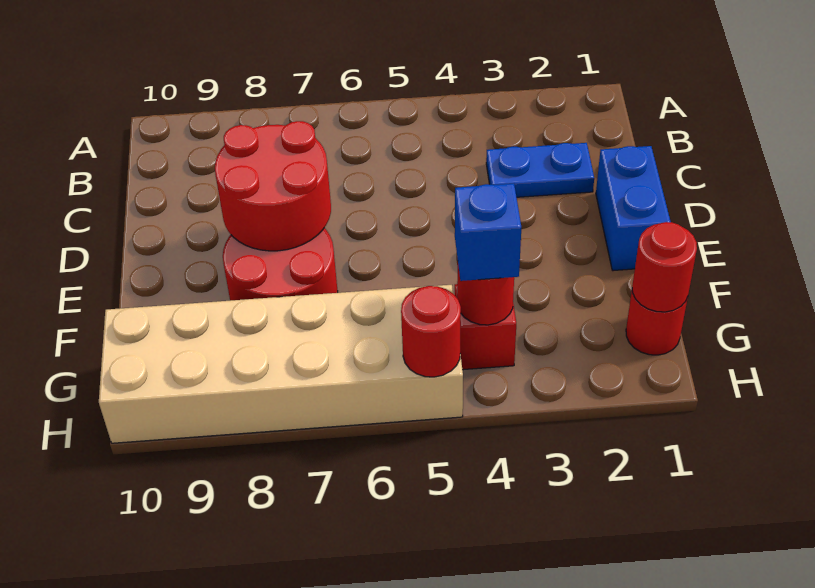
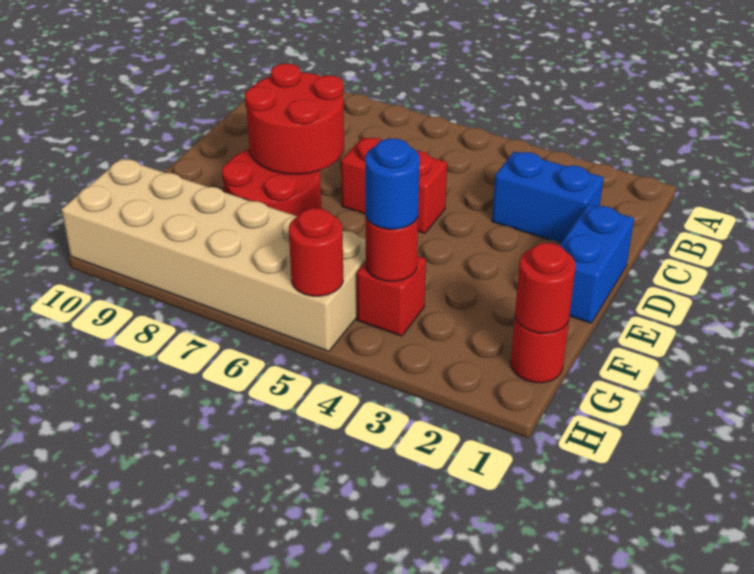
blue plate C2:C3 level 1 -> blue brick C2:C3 level 1
none -> red brick D5:D6 level 1
blue brick G4 level 3 -> blue round brick G4 level 3

